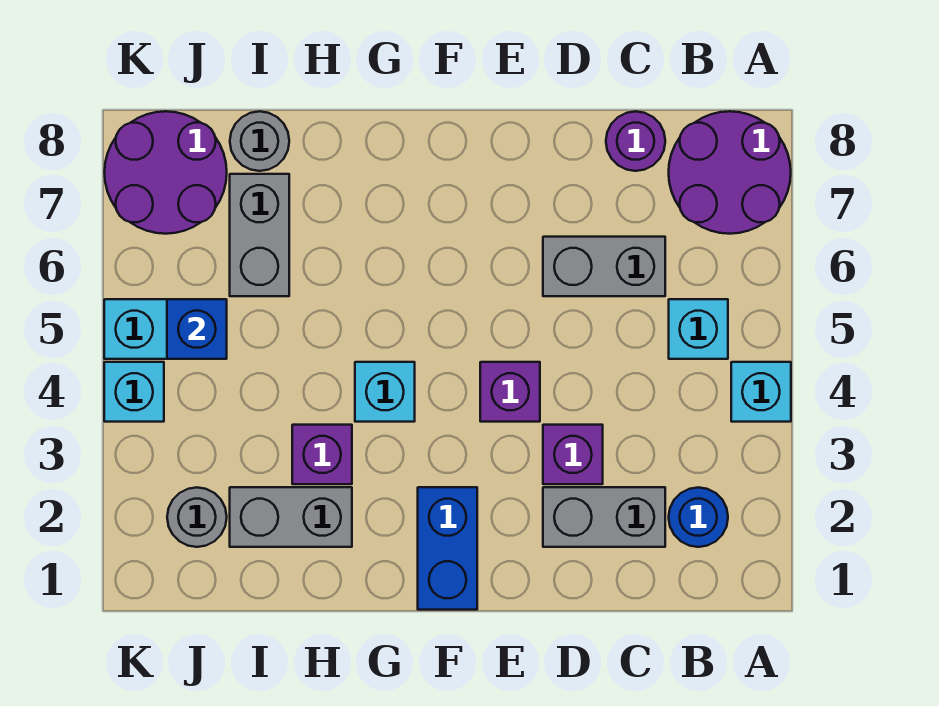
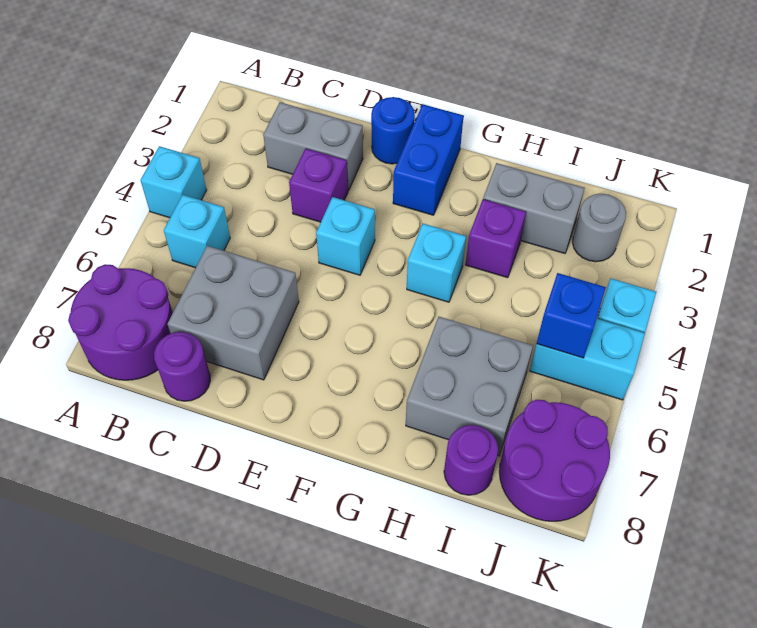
blue round brick B2 level 1 -> blue round brick E1 level 1
grey brick C6:D6 level 1 -> grey brick C6:D7 level 1
purple brick E4 level 1 -> cyan brick E4 level 1
grey brick I6:I7 level 1 -> grey brick H6:I7 level 1
grey round brick I8 level 1 -> purple round brick I8 level 1

